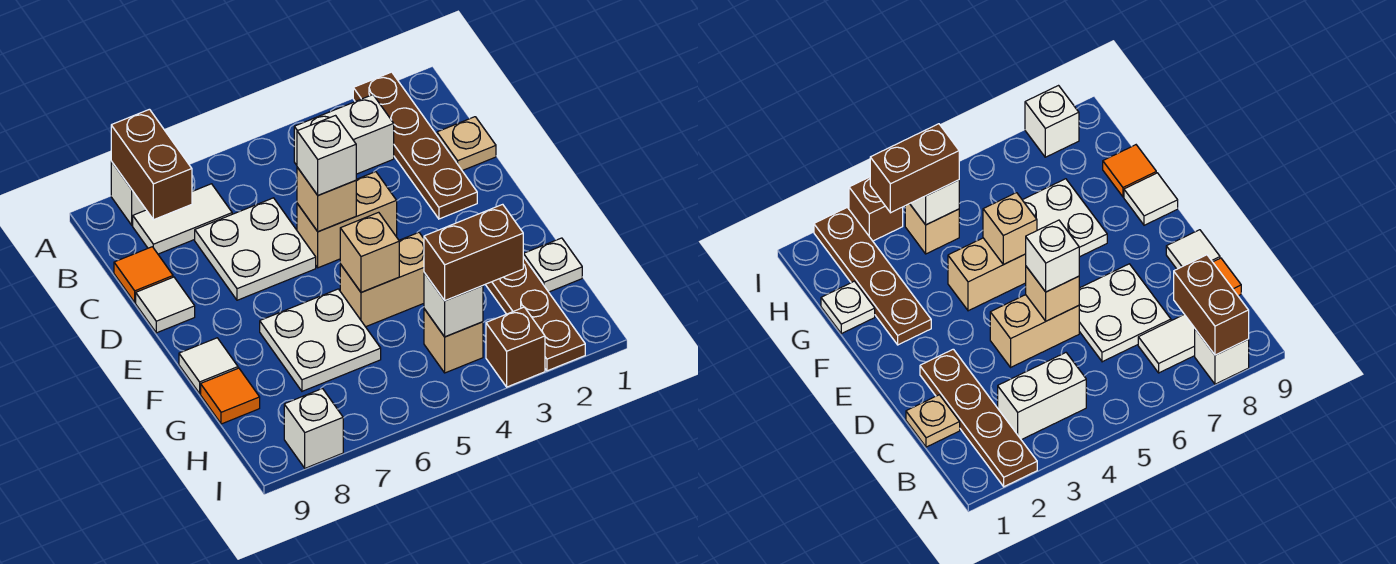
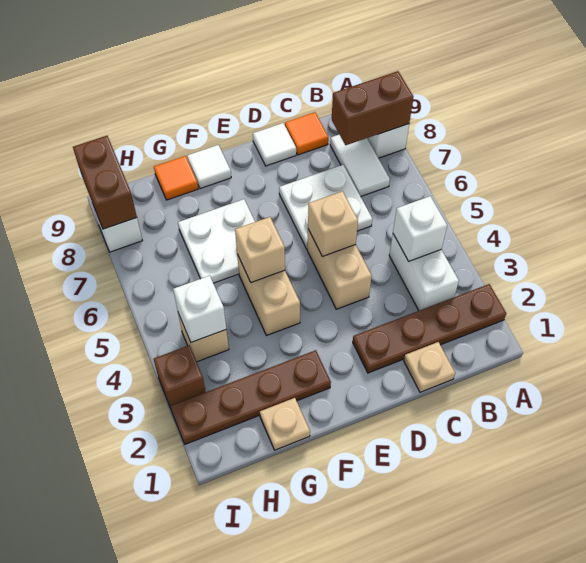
white brick D5 level 3 -> white brick B4 level 2
white plate G1 level 1 -> tan plate G1 level 1
brown brick H3:H4 level 3 -> brown brick I8:I9 level 2

